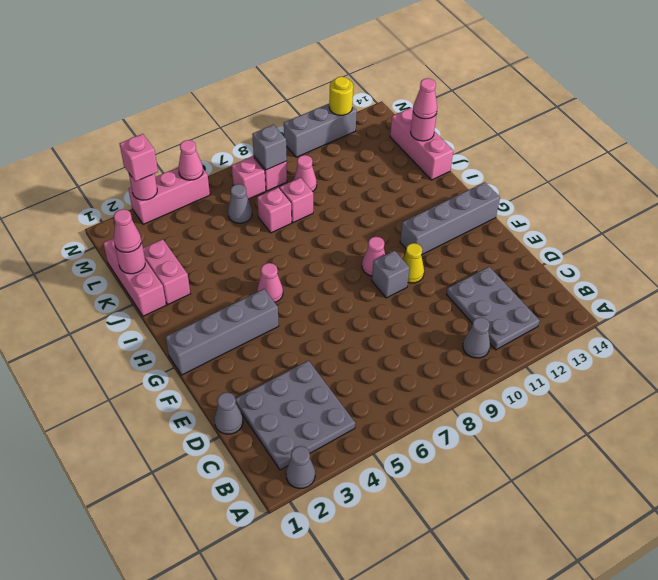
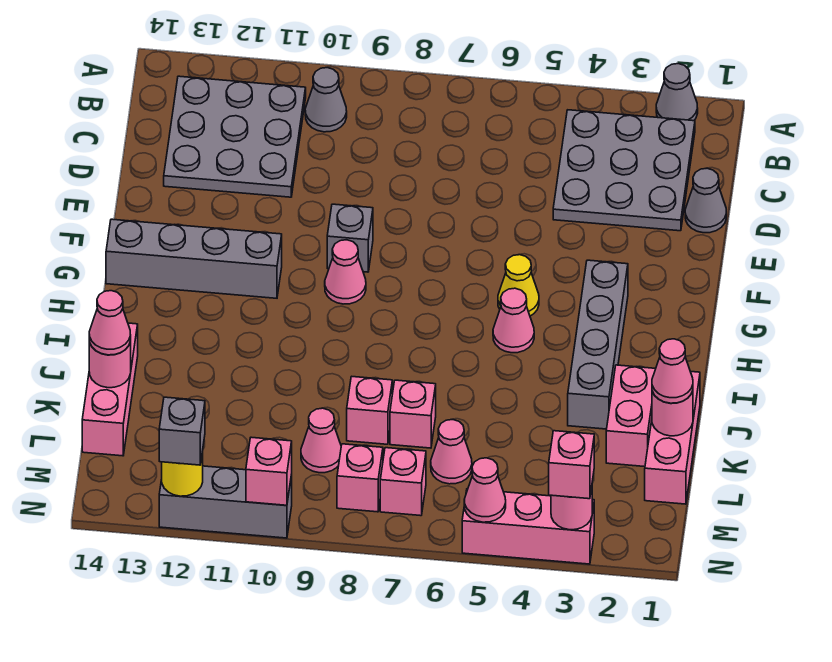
grey plate B11:D12 level 1 -> grey plate B11:D13 level 1
yellow cone F10 level 1 -> yellow cone G5 level 1
grey brick G1:G4 level 1 -> grey brick G3:J3 level 1
grey cone L6 level 1 -> pink cone L6 level 1
grey brick M8 level 2 -> grey brick N12 level 3
none -> pink brick N10 level 2

